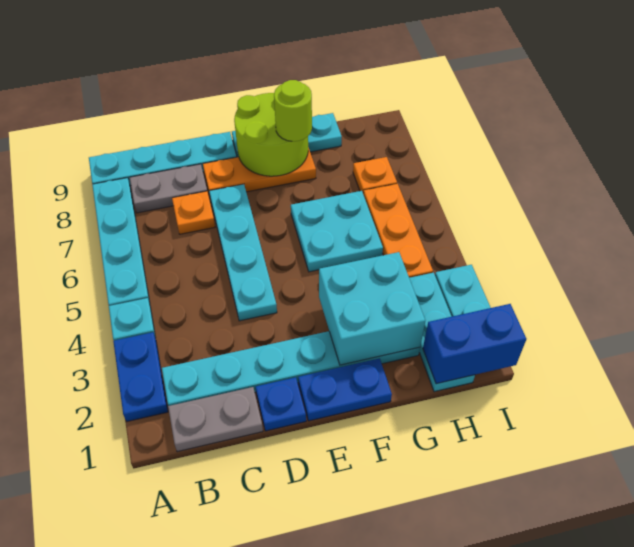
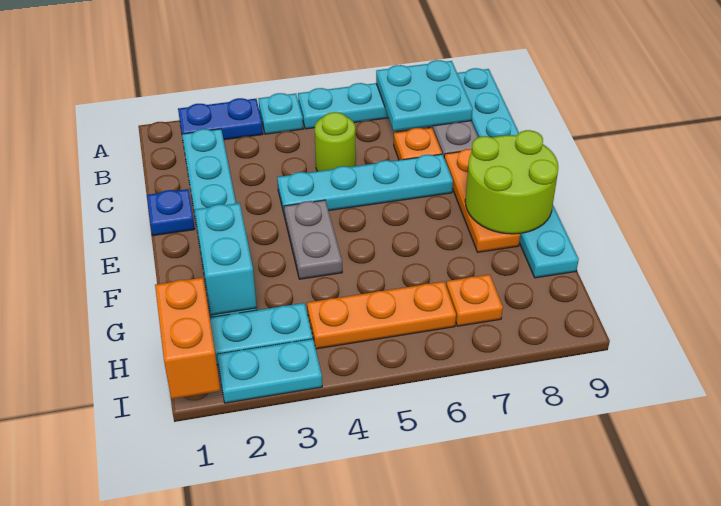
grey plate B1:C1 level 1 -> grey plate E4:F4 level 1
blue plate E1:F1 level 1 -> none
cyan brick F2:G3 level 2 -> cyan brick F2:G2 level 2
cyan plate F5:G6 level 1 -> cyan plate A7:B8 level 2
lime round brick F8 level 3 -> lime round brick C5 level 1
blue brick H1:I1 level 2 -> orange brick H1:I1 level 2

